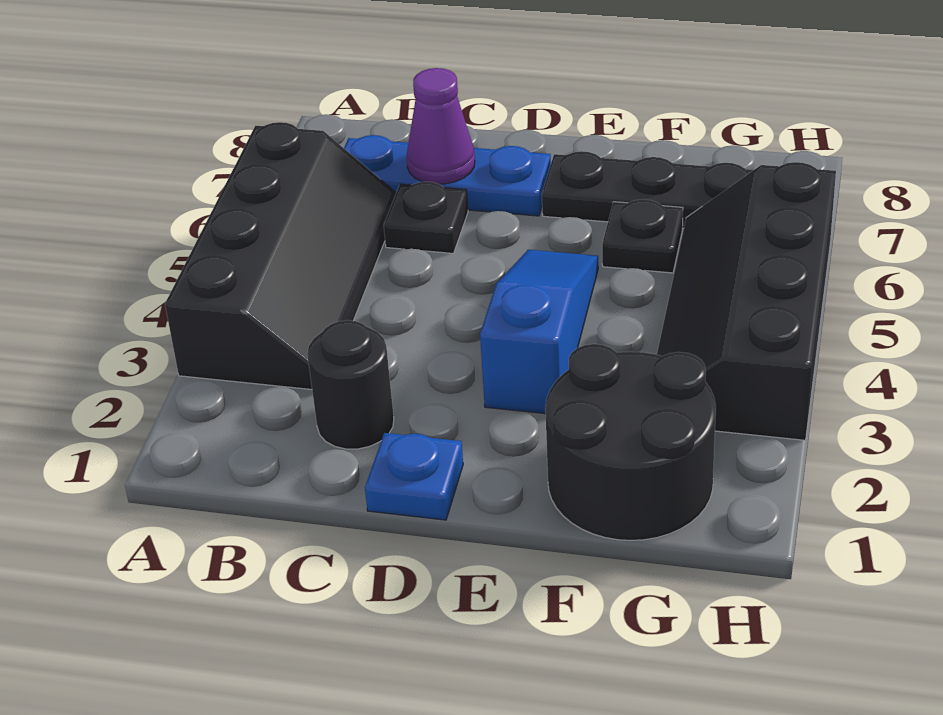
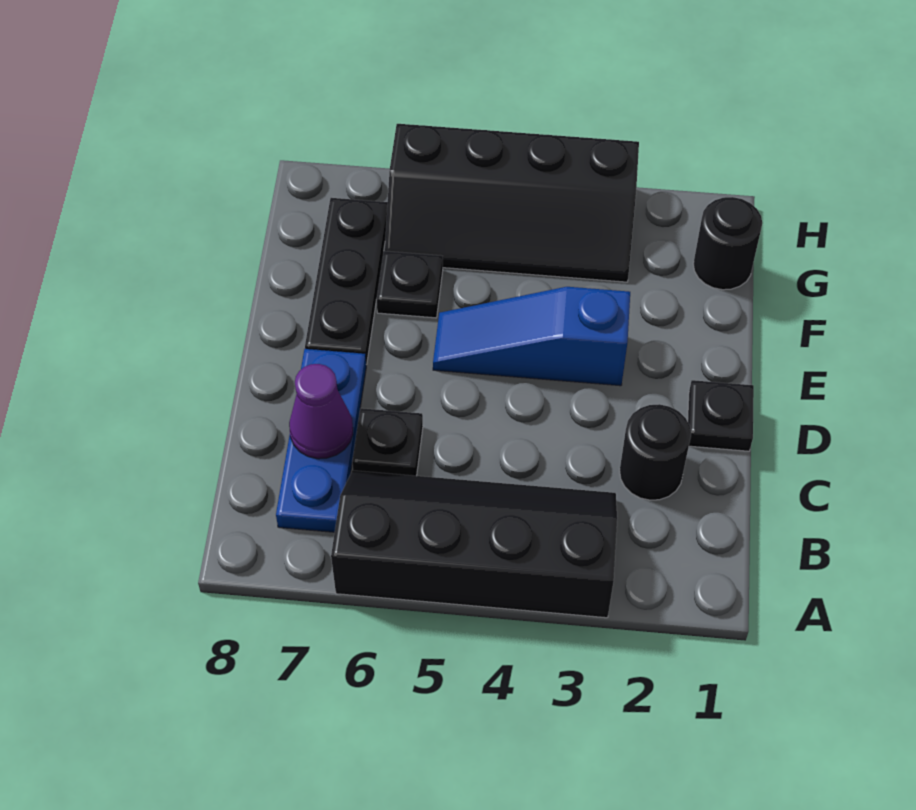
blue plate D1 level 1 -> black plate D1 level 1
black round brick F1:G2 level 1 -> black round brick G1 level 1

